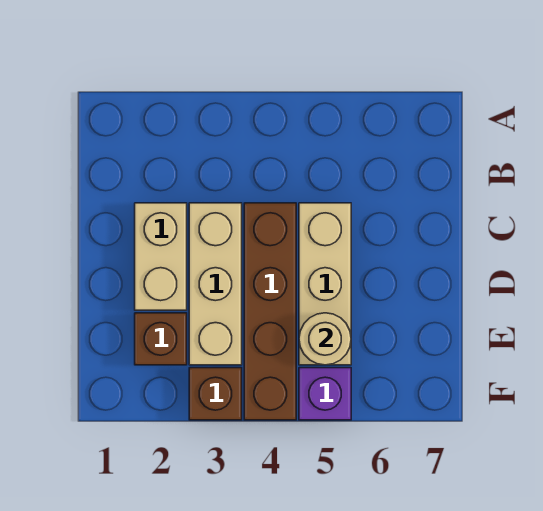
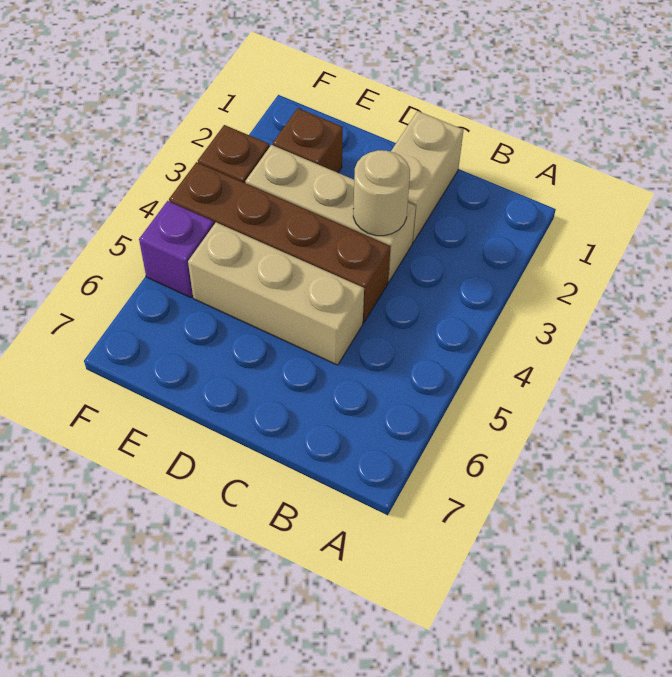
tan brick C2:D2 level 1 -> tan brick C1:C2 level 1
tan round brick E5 level 2 -> tan round brick C3 level 2

